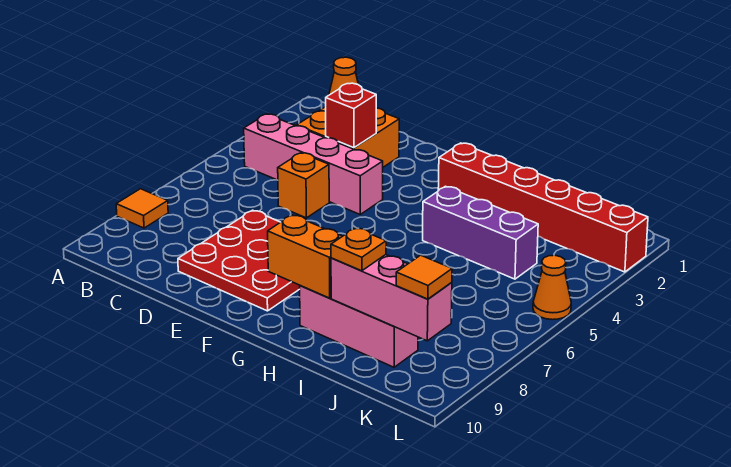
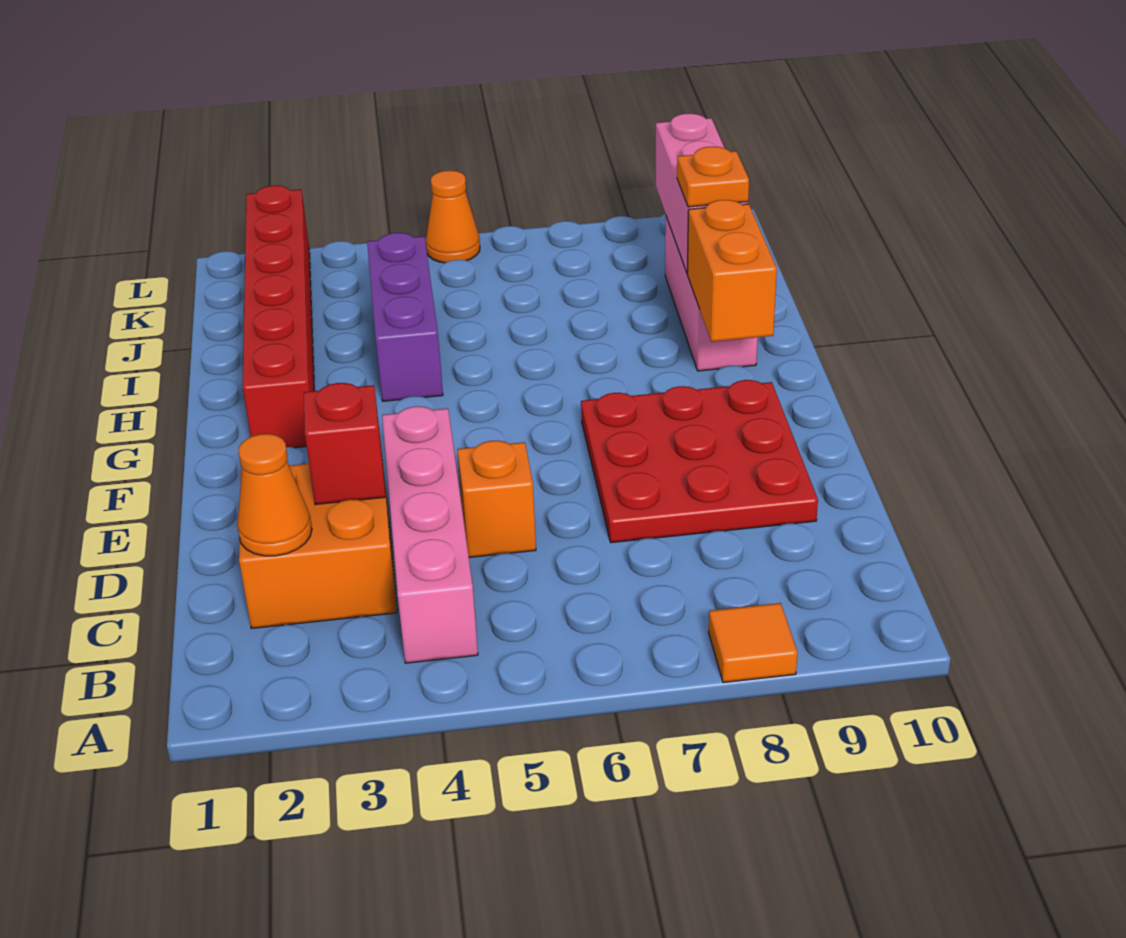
orange tile K9 level 3 -> none

